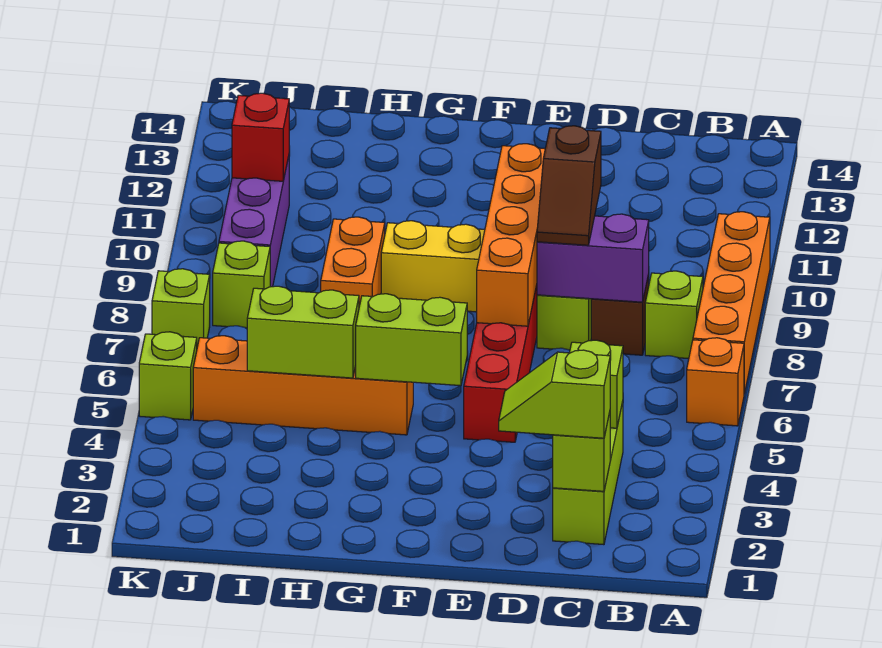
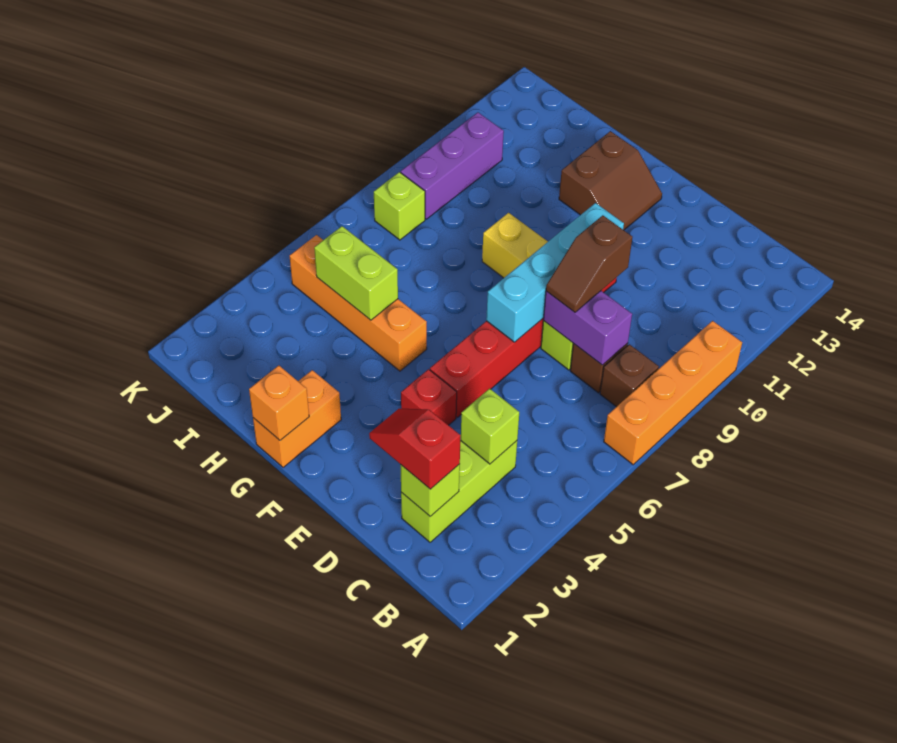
orange brick A6 level 1 -> orange brick G1 level 2
lime brick B8 level 1 -> brown brick B8 level 1
lime slope C2:D2 level 3 top C -> red slope C2:D2 level 3 top C
orange brick E7:E10 level 2 -> cyan brick E7:E10 level 2
lime brick F5:G5 level 2 -> none
none -> brown slope F12:G13 level 1 top G
orange brick H8:H9 level 1 -> orange brick G1:G2 level 1
red brick J11 level 2 -> red brick E4 level 1
lime brick K5 level 1 -> none
lime brick K7 level 1 -> none

